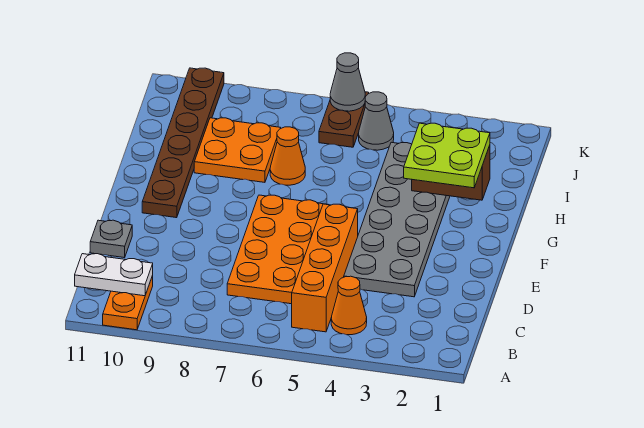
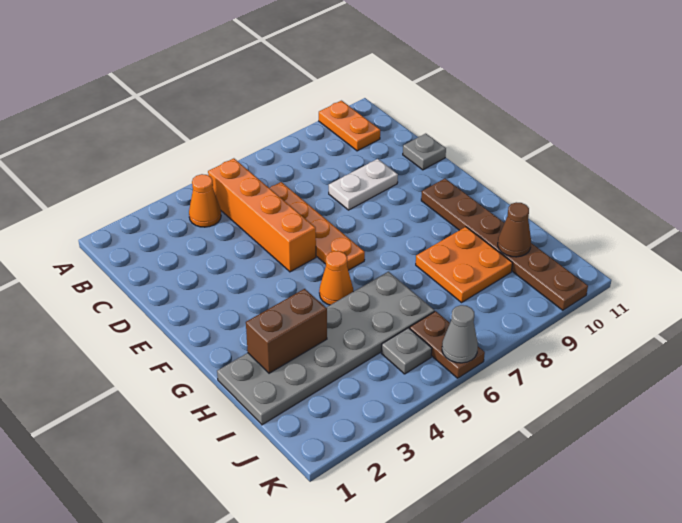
white plate B10:B11 level 2 -> white plate D8:D9 level 1
orange plate C6:F7 level 1 -> orange plate C6:F6 level 1
grey plate D3:I4 level 1 -> grey plate H1:I6 level 1
lime plate G2:H3 level 3 -> none
orange cone H7 level 1 -> orange cone G5 level 1
none -> brown cone I10 level 2
grey cone J5 level 1 -> grey plate J5 level 1

